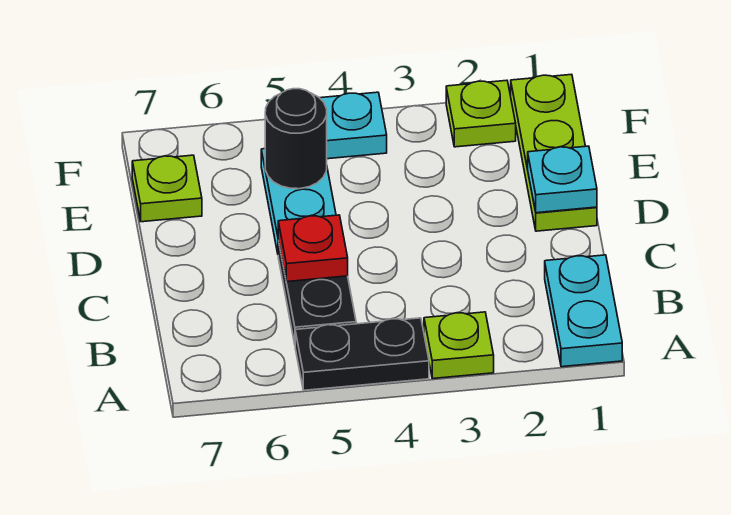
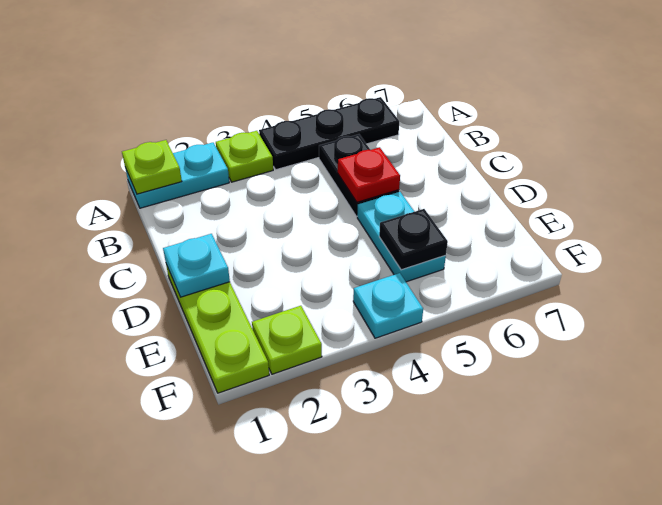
cyan plate A1:B1 level 1 -> cyan plate A1:A2 level 1
black plate A4:A5 level 1 -> black plate A4:A6 level 1
black round brick E5 level 2 -> black plate E5 level 2
lime plate E7 level 1 -> lime plate A1 level 2

